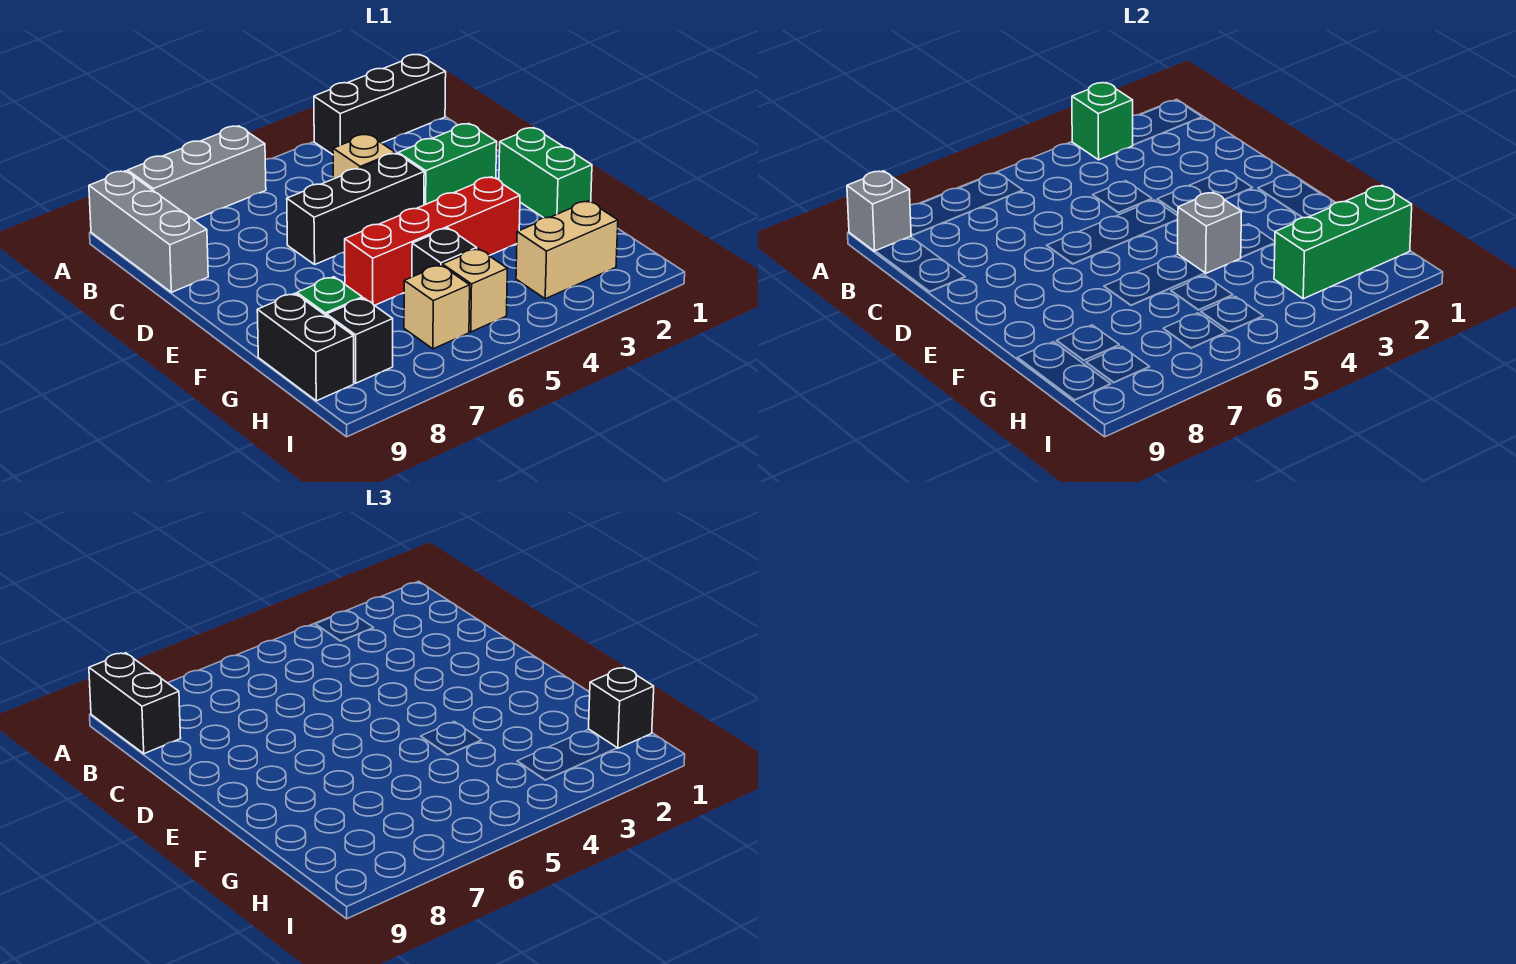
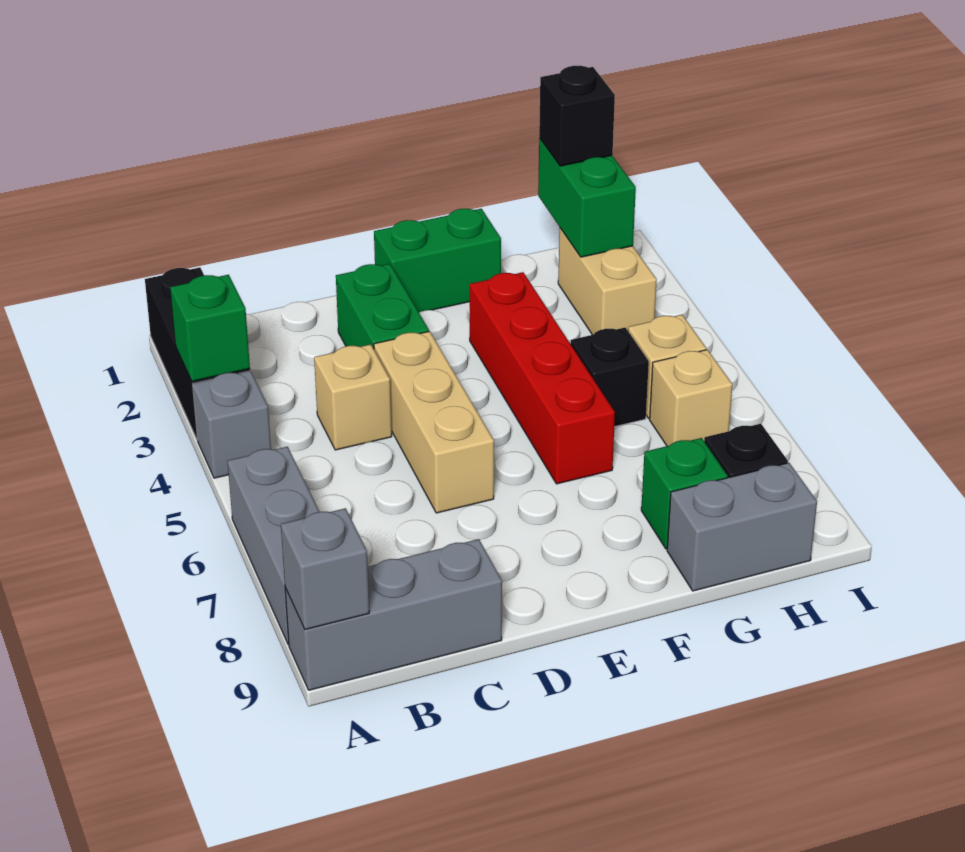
black brick A9:B9 level 3 -> none
black brick D4:D6 level 1 -> tan brick D4:D6 level 1
grey brick F4 level 2 -> grey brick A4 level 1
black brick G9:H9 level 1 -> grey brick G9:H9 level 1
green brick H1:H3 level 2 -> green brick H1:H2 level 2

